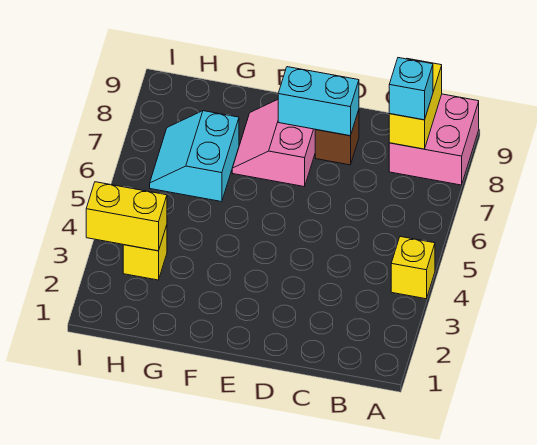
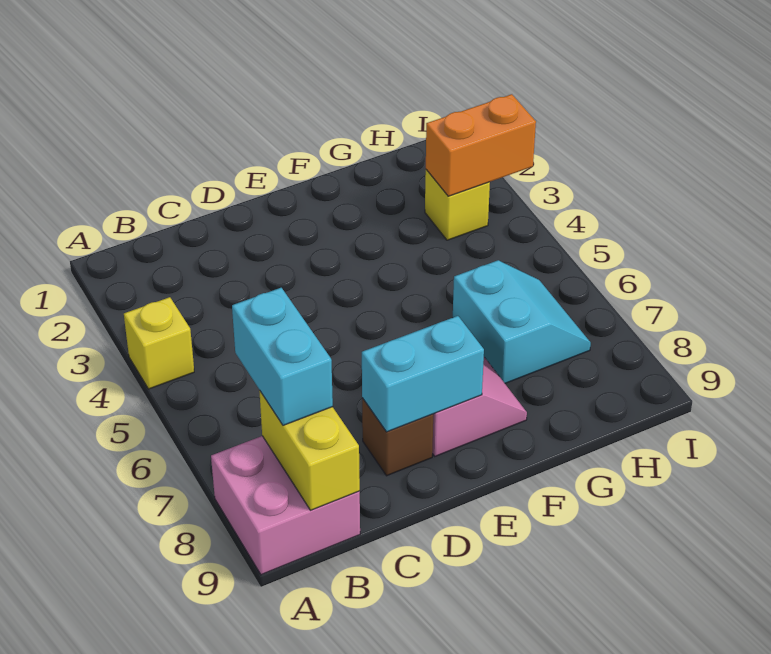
cyan brick B8 level 3 -> cyan brick B7:B8 level 3
yellow brick H3:I3 level 2 -> orange brick H3:I3 level 2

